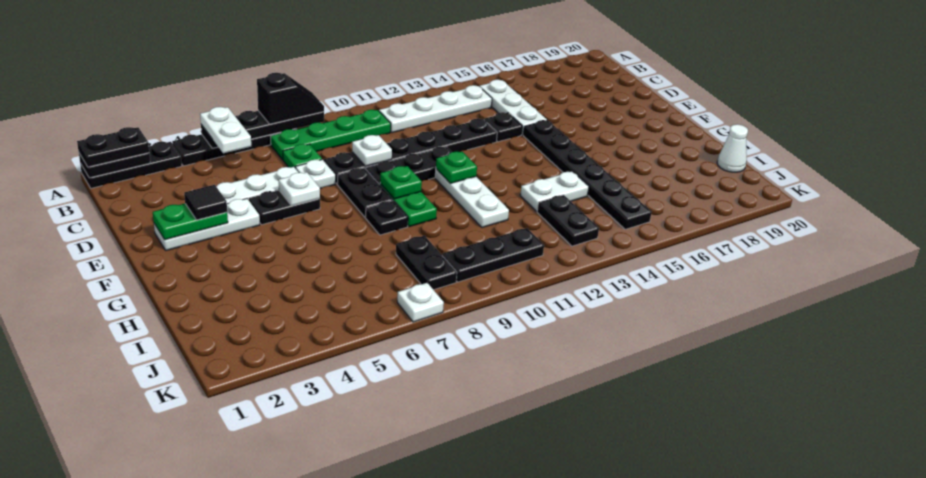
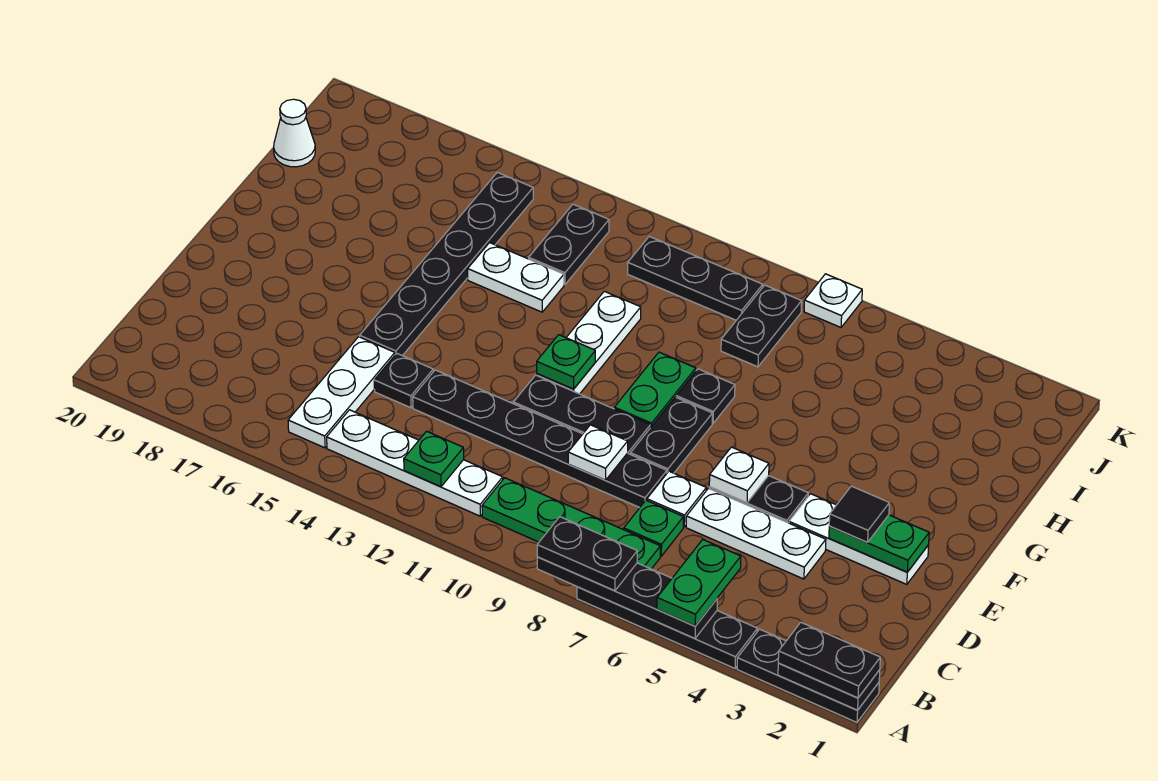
white plate A5:B5 level 3 -> green plate A5:B5 level 3
black slope A7:A8 level 3 top 7 -> black plate A7:A8 level 3
green plate F9 level 2 -> green plate B12 level 2

